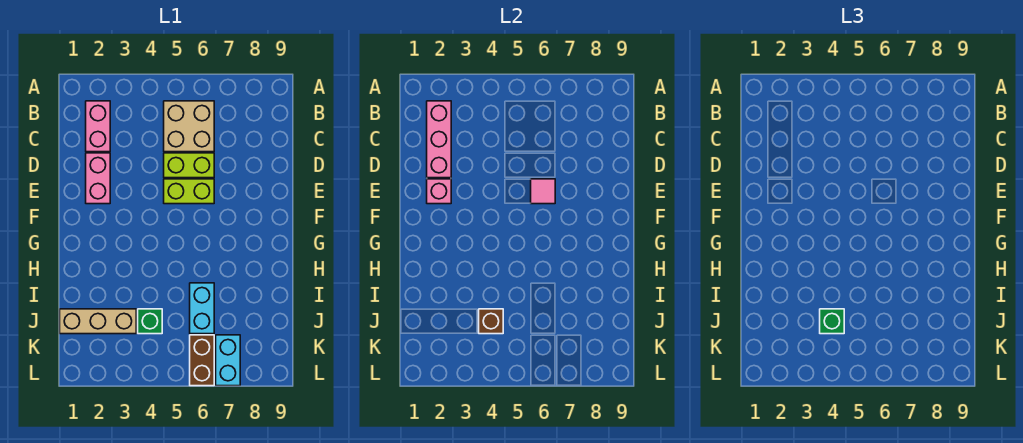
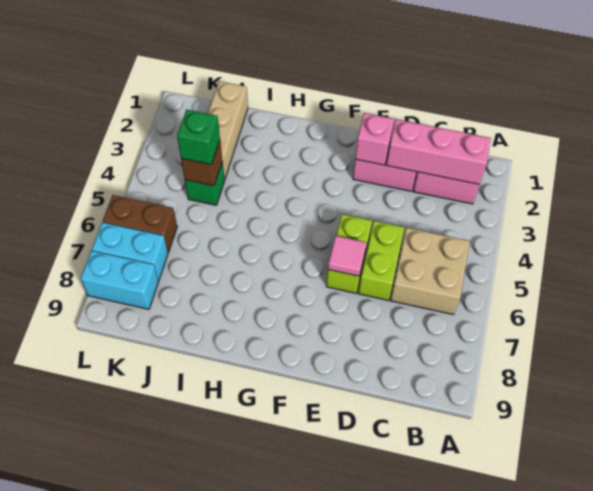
cyan brick I6:J6 level 1 -> cyan brick K8:L8 level 1

